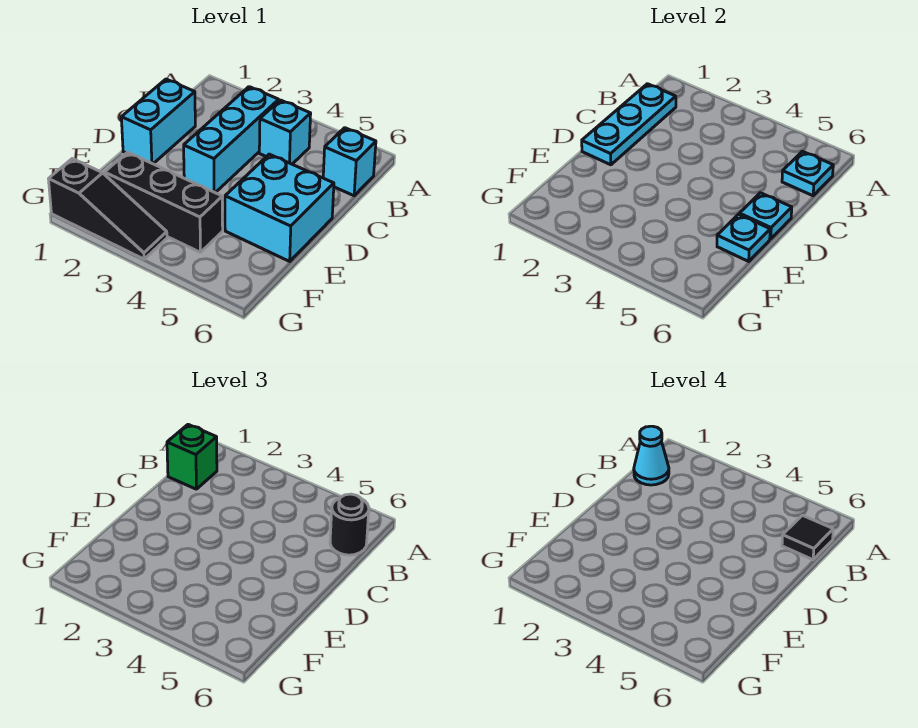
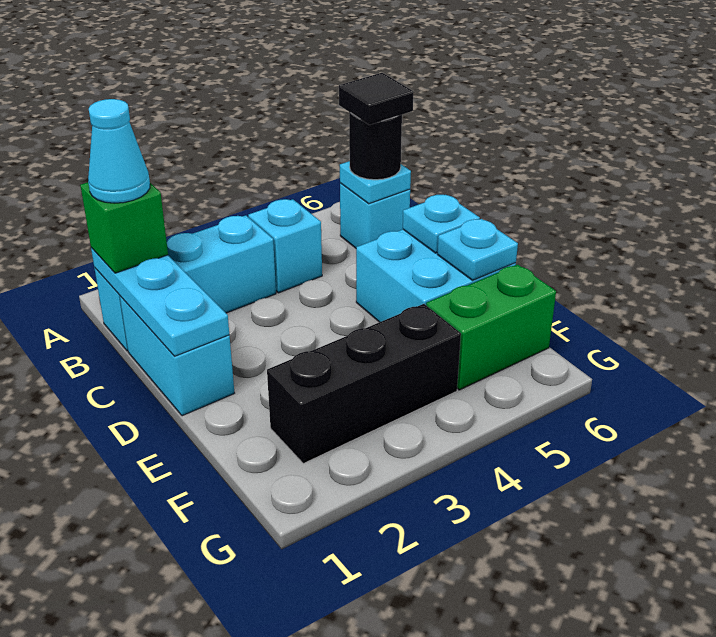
cyan brick B3:D3 level 1 -> cyan brick B1:B3 level 1
none -> green brick F5:F6 level 1
black slope G1:G3 level 1 top 1 -> none

